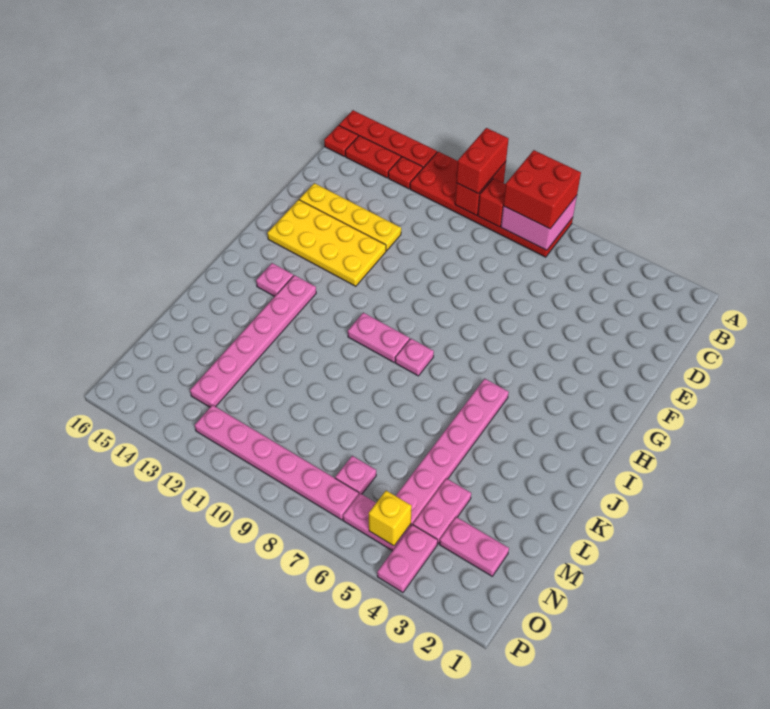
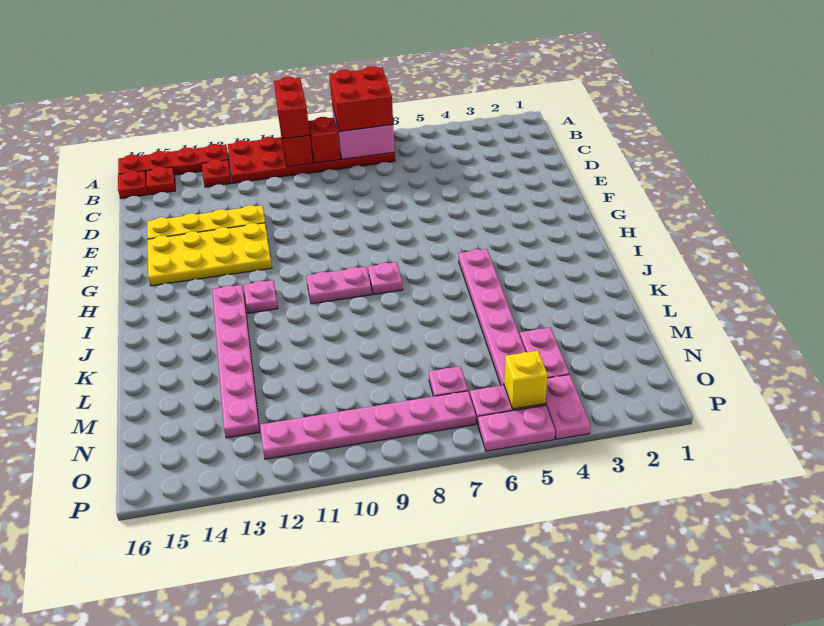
red plate B14:B15 level 1 -> red plate B15 level 1
pink plate I14 level 1 -> pink plate I12 level 1
pink plate N2:N3 level 1 -> pink plate P5:P6 level 1

